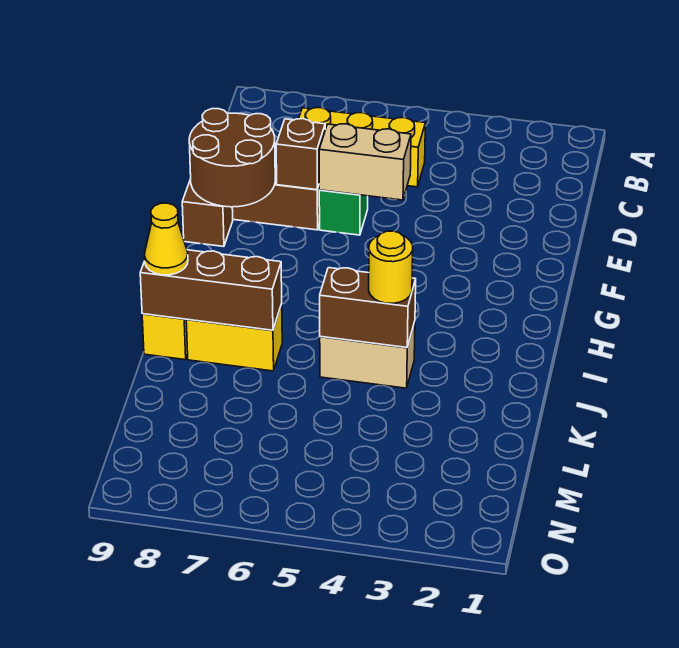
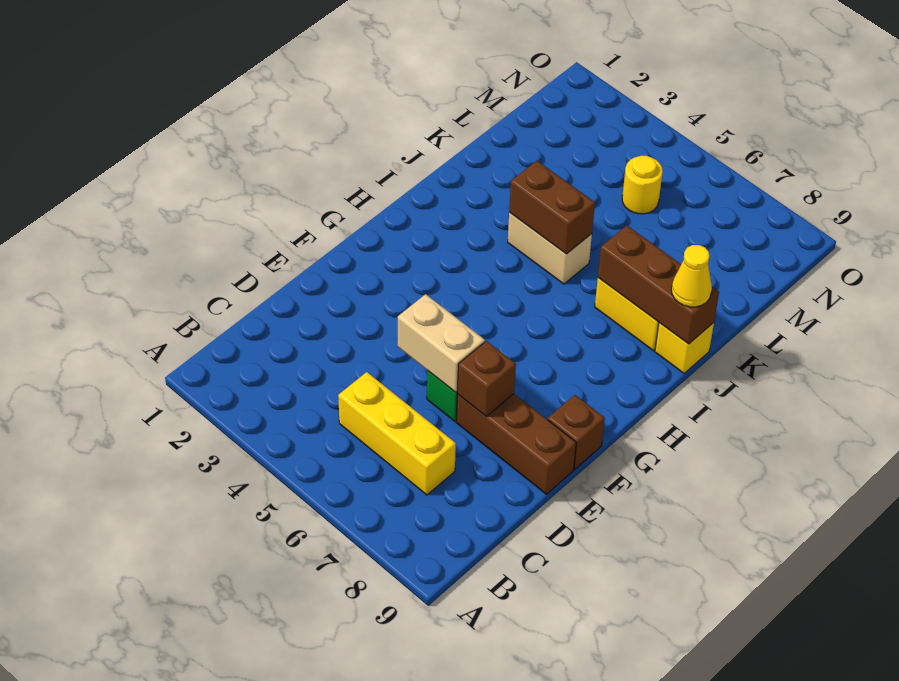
brown round brick E8:F9 level 2 -> none
yellow round brick J4 level 3 -> yellow round brick M5 level 1

